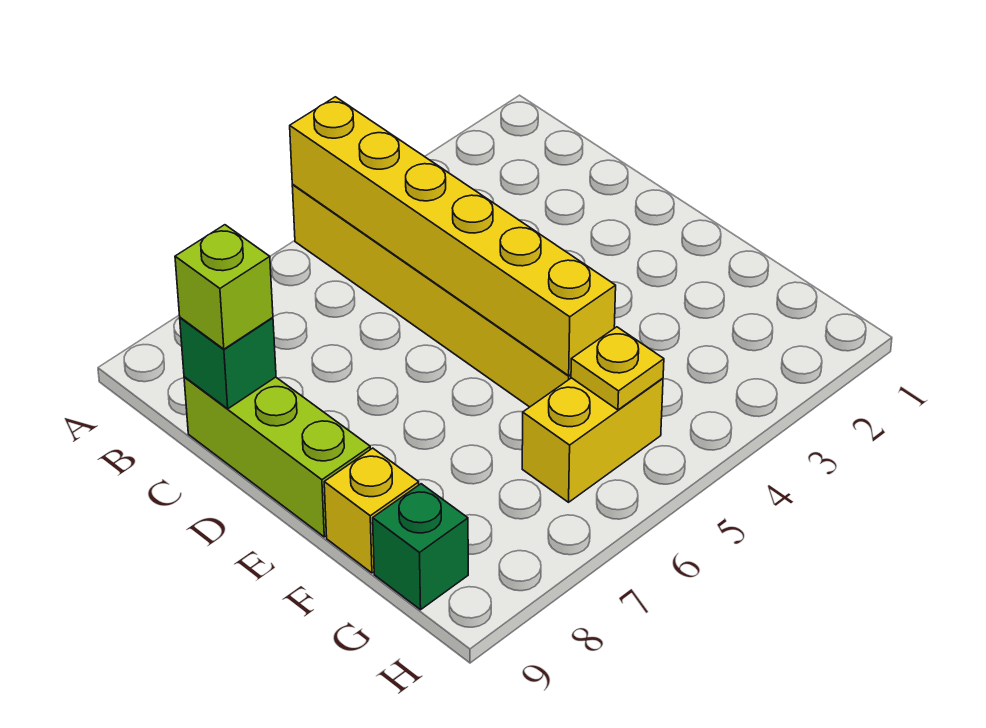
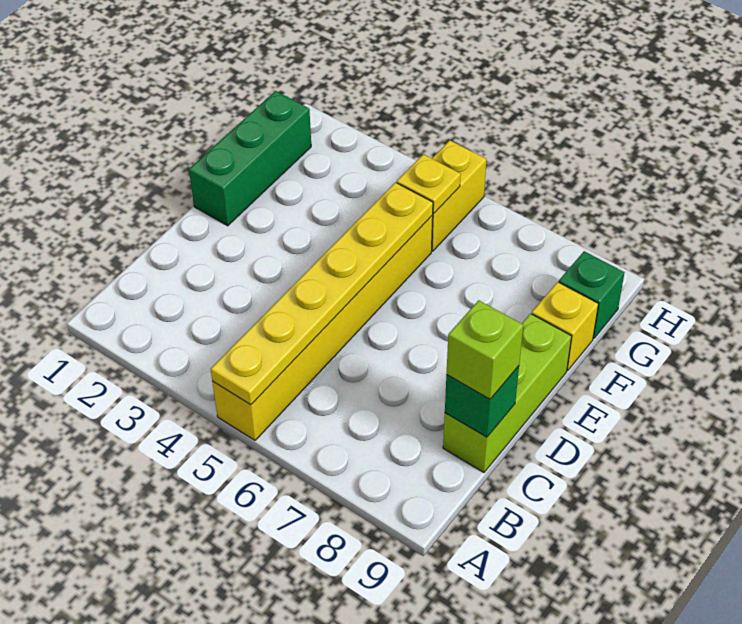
yellow brick A5:F5 level 2 -> yellow plate A5:F5 level 2
none -> green brick E1:G1 level 1
yellow brick G5:G6 level 1 -> yellow brick G5:H5 level 1

